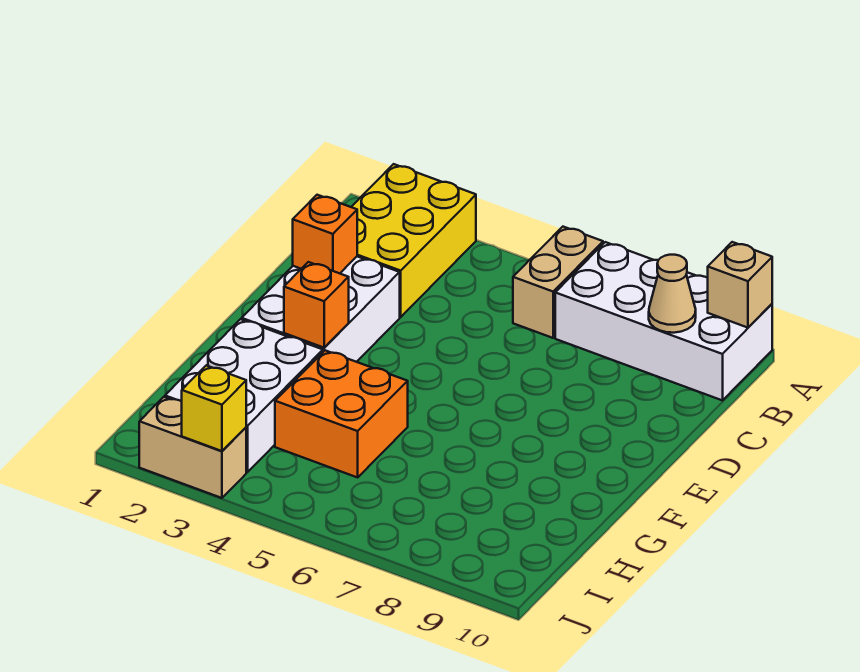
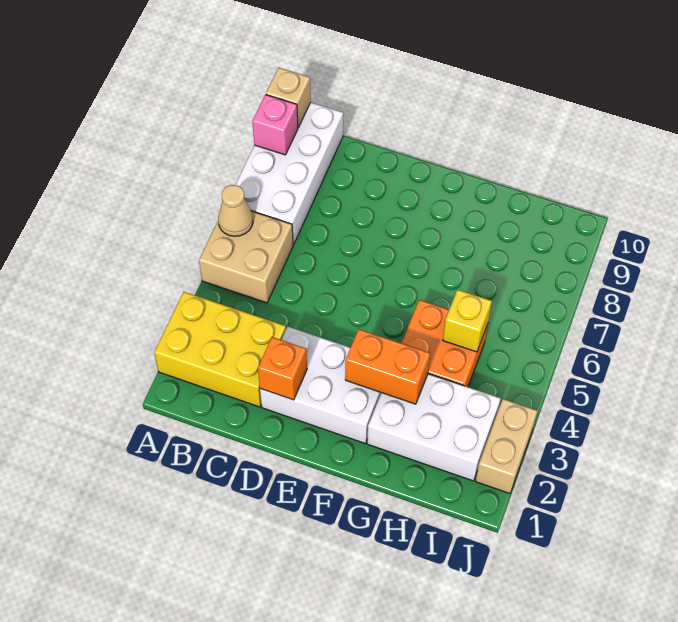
tan brick A6:B6 level 1 -> tan brick A5:B6 level 1
none -> pink brick A9 level 2
tan cone B9 level 2 -> tan cone A6 level 2
orange brick F3 level 2 -> orange brick F3:G3 level 2
yellow brick J3 level 2 -> yellow brick H5 level 2

